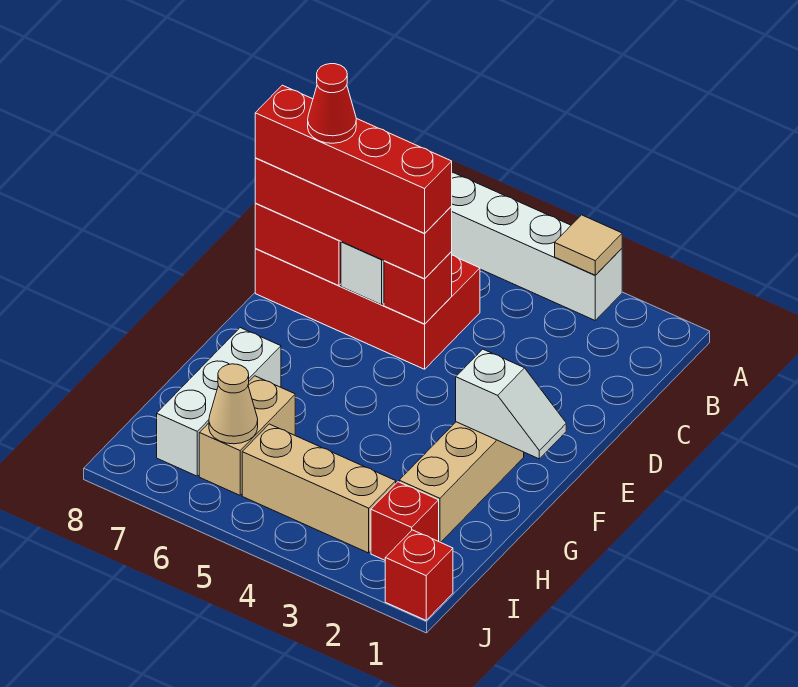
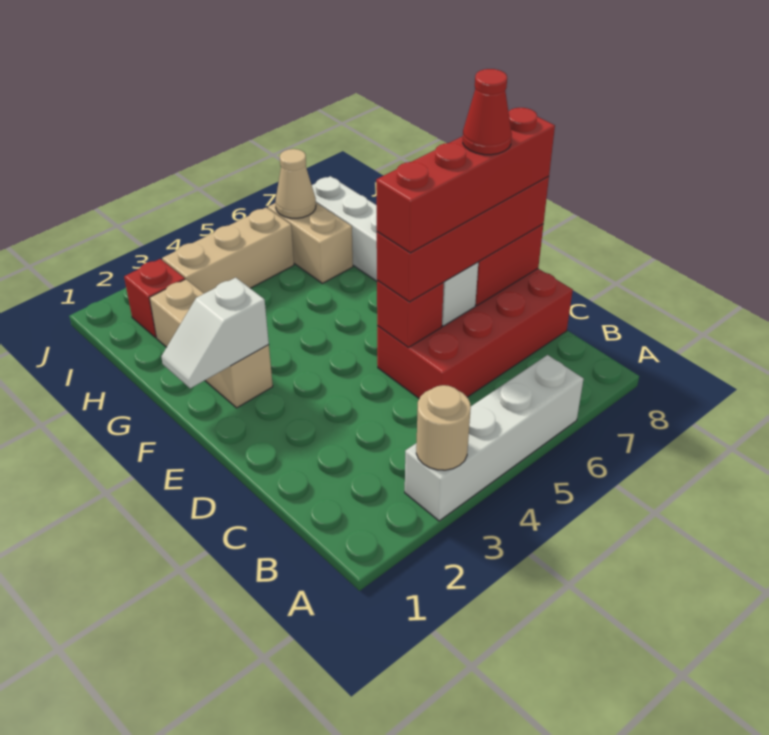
tan tile A3 level 2 -> tan round brick A3 level 2
red brick J1 level 1 -> none

